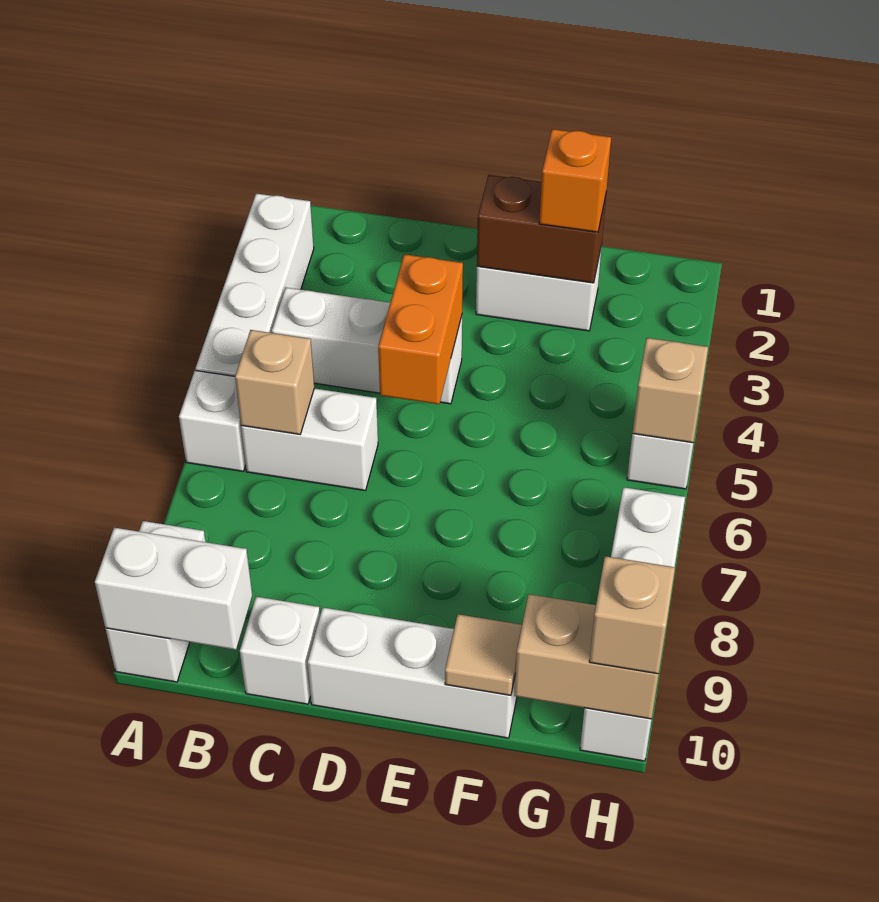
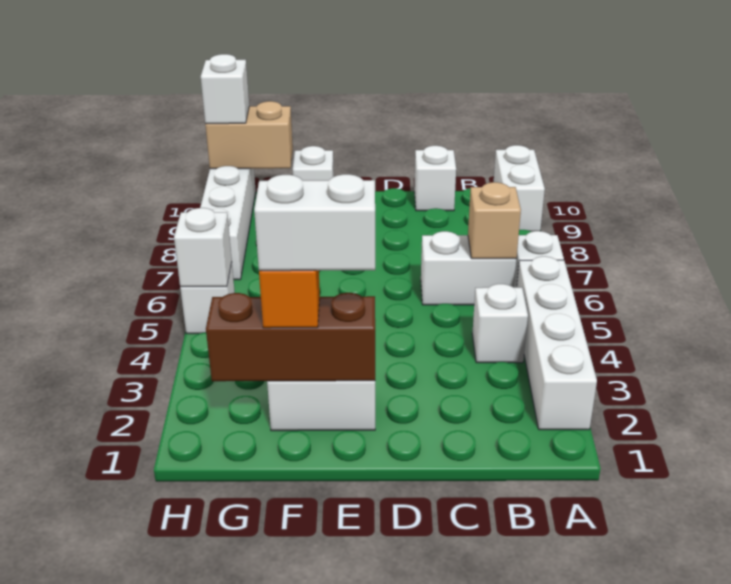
white brick A10:B10 level 2 -> white brick E2:F2 level 4
white brick B4:D4 level 1 -> white brick B4 level 1
orange brick D4:D5 level 2 -> none
white brick D10:F10 level 1 -> white brick F10 level 1
brown brick E2:F2 level 2 -> brown brick E2:G2 level 2
tan tile F10 level 2 -> none
tan brick H5 level 2 -> white brick H5 level 2
tan brick H10 level 3 -> white brick H10 level 3

